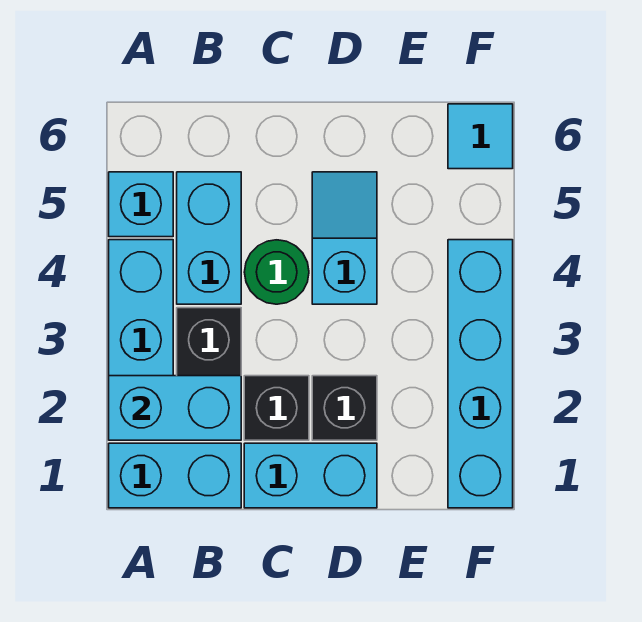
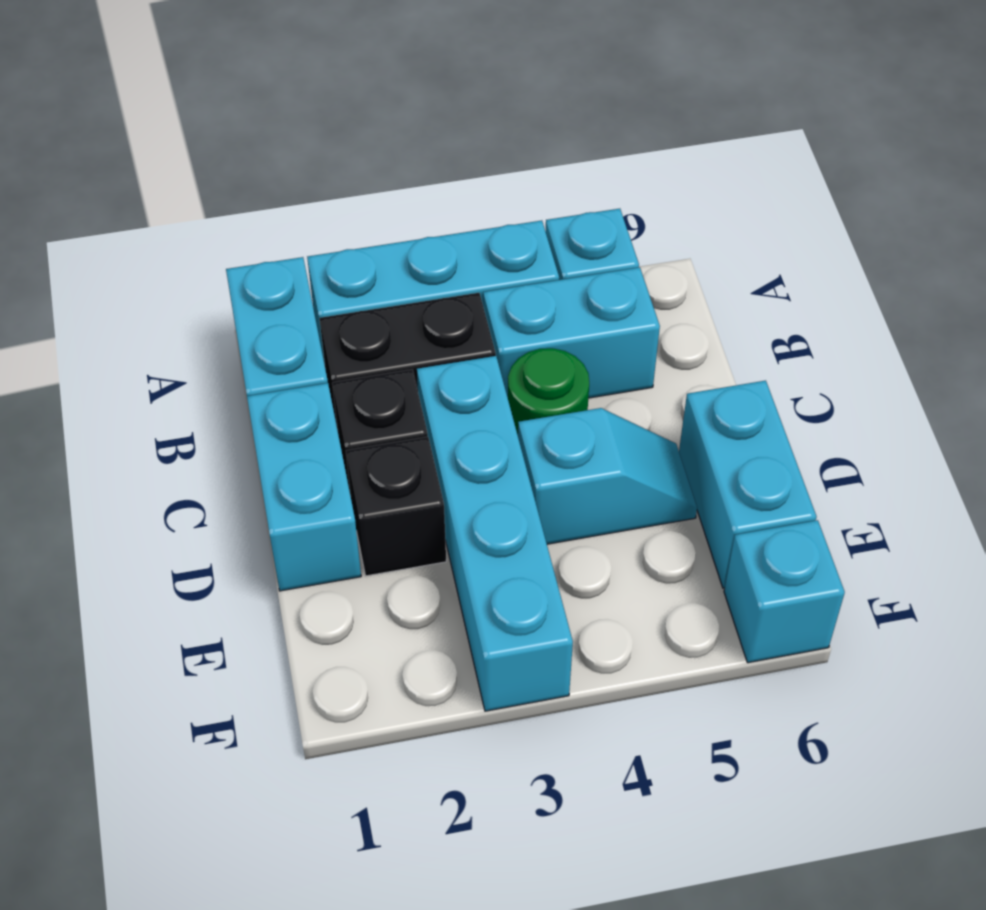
cyan brick A2:B2 level 2 -> cyan brick D6:E6 level 1
cyan brick F1:F4 level 1 -> cyan brick C3:F3 level 1
cyan tile F6 level 1 -> cyan brick F6 level 1

